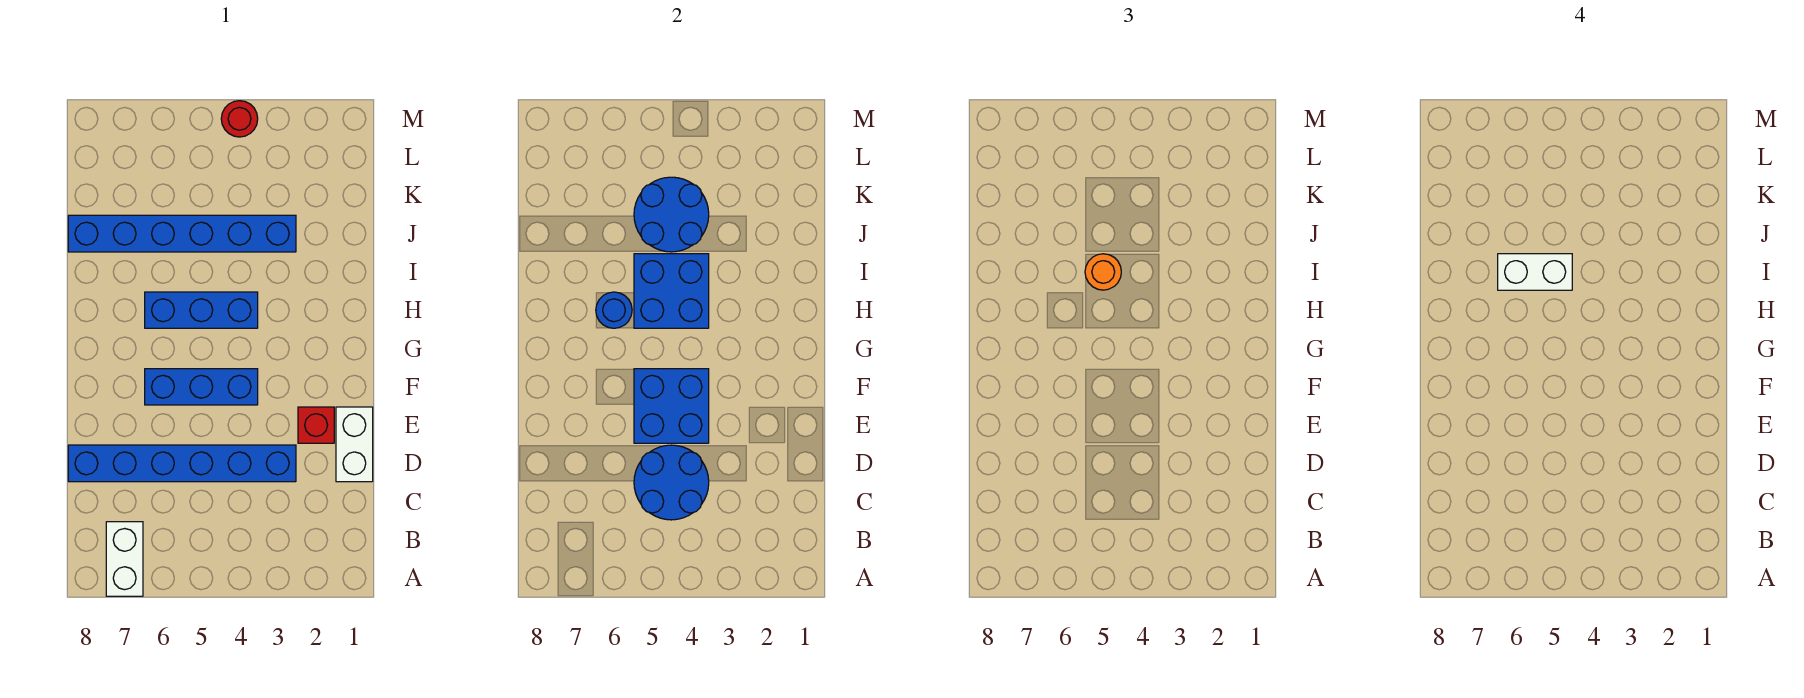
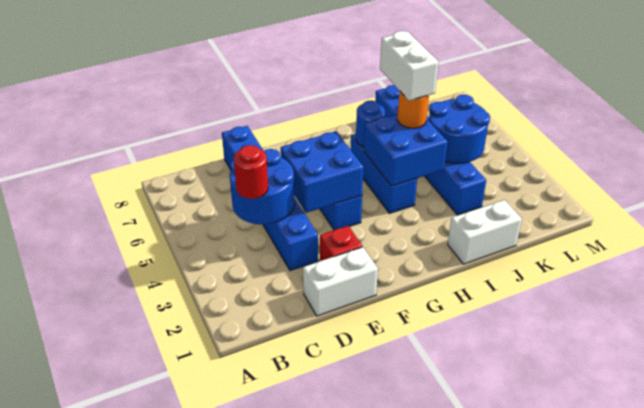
white brick A7:B7 level 1 -> white brick I1:J1 level 1
red round brick M4 level 1 -> red round brick C4 level 3

